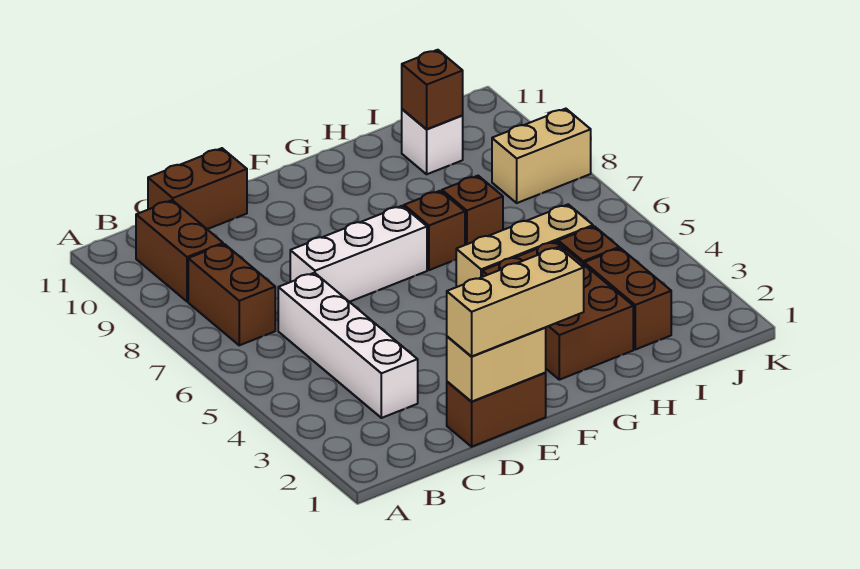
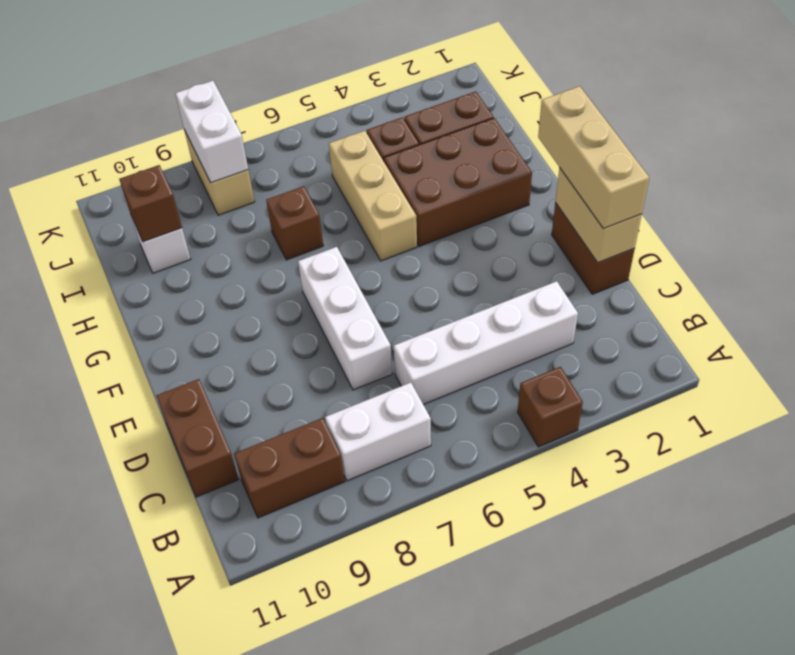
brown brick B7:B8 level 1 -> white brick B7:B8 level 1
brown brick G7 level 1 -> brown brick A4 level 1
none -> white brick J8:K8 level 2

